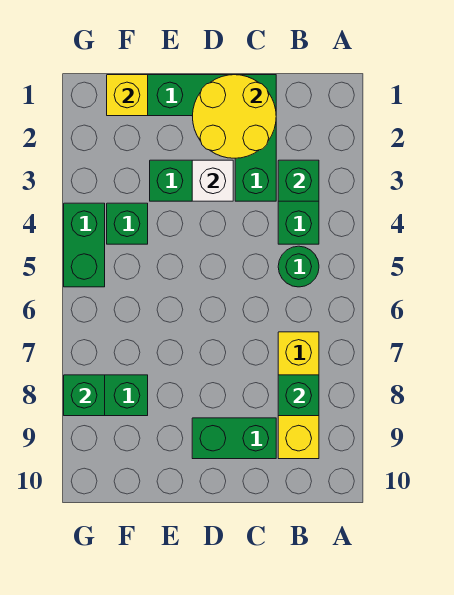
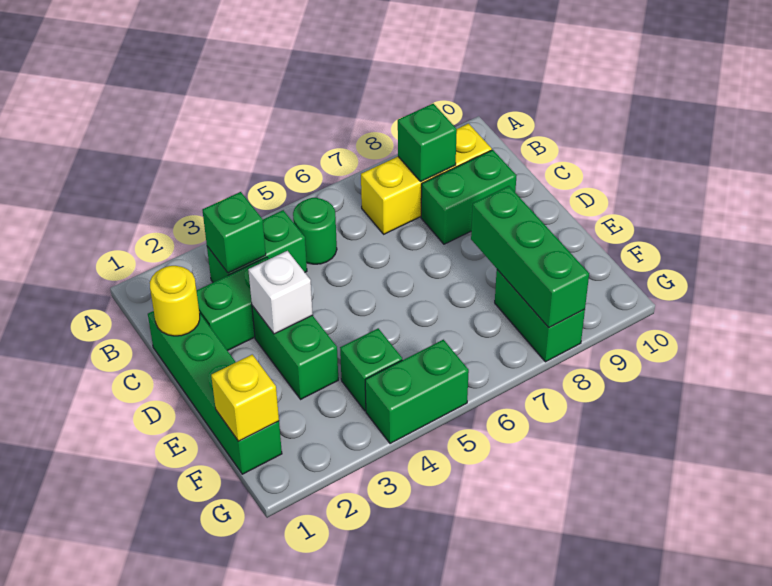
yellow round brick C1:D2 level 2 -> yellow round brick C1 level 2
green brick C9:D9 level 1 -> green brick C8:C9 level 1
green brick G8 level 2 -> green brick E8:G8 level 2

